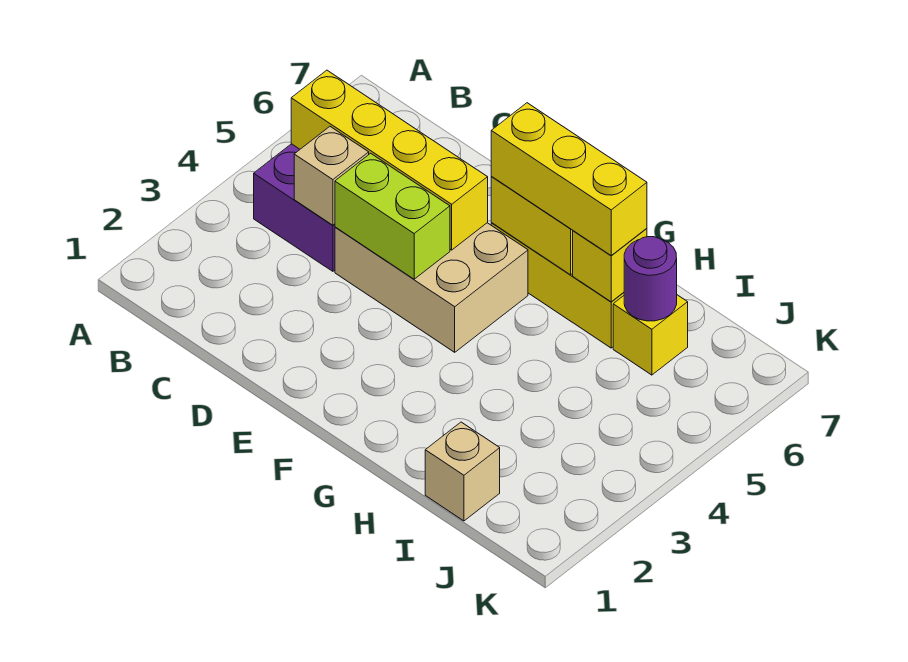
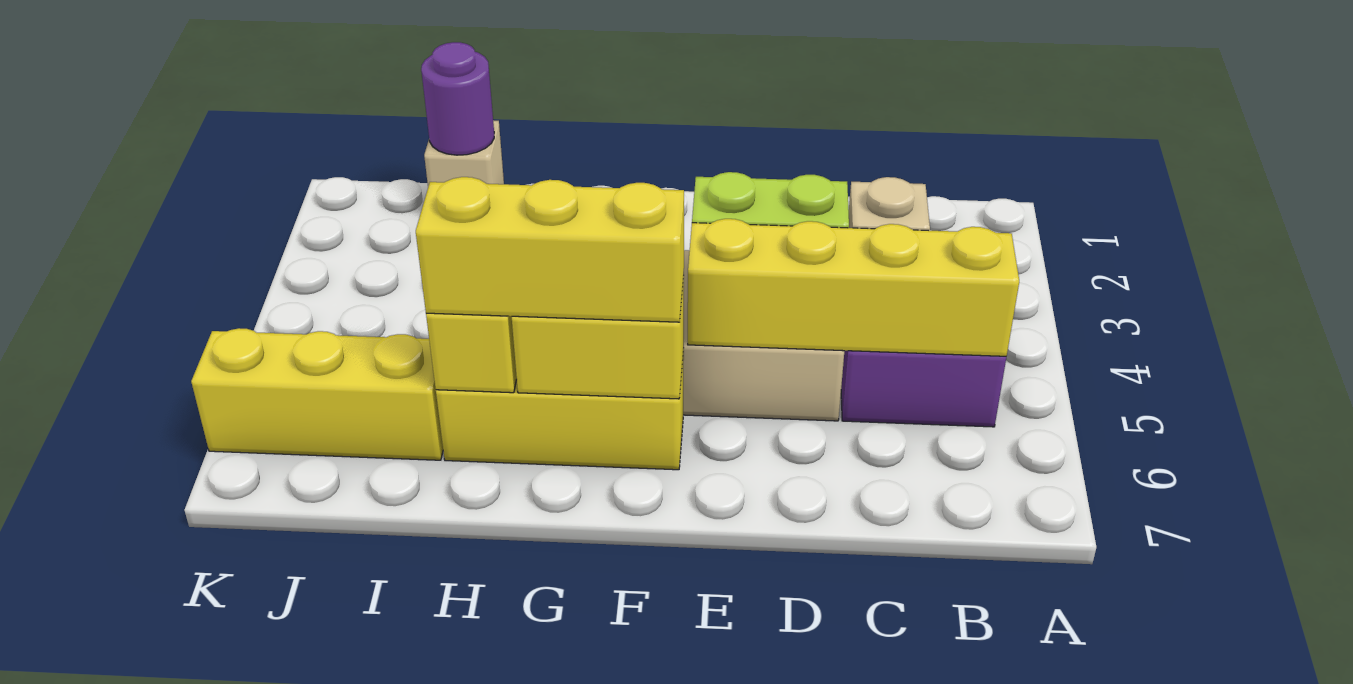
yellow brick I6 level 1 -> yellow brick I6:K6 level 1
purple round brick I6 level 2 -> purple round brick I1 level 2

